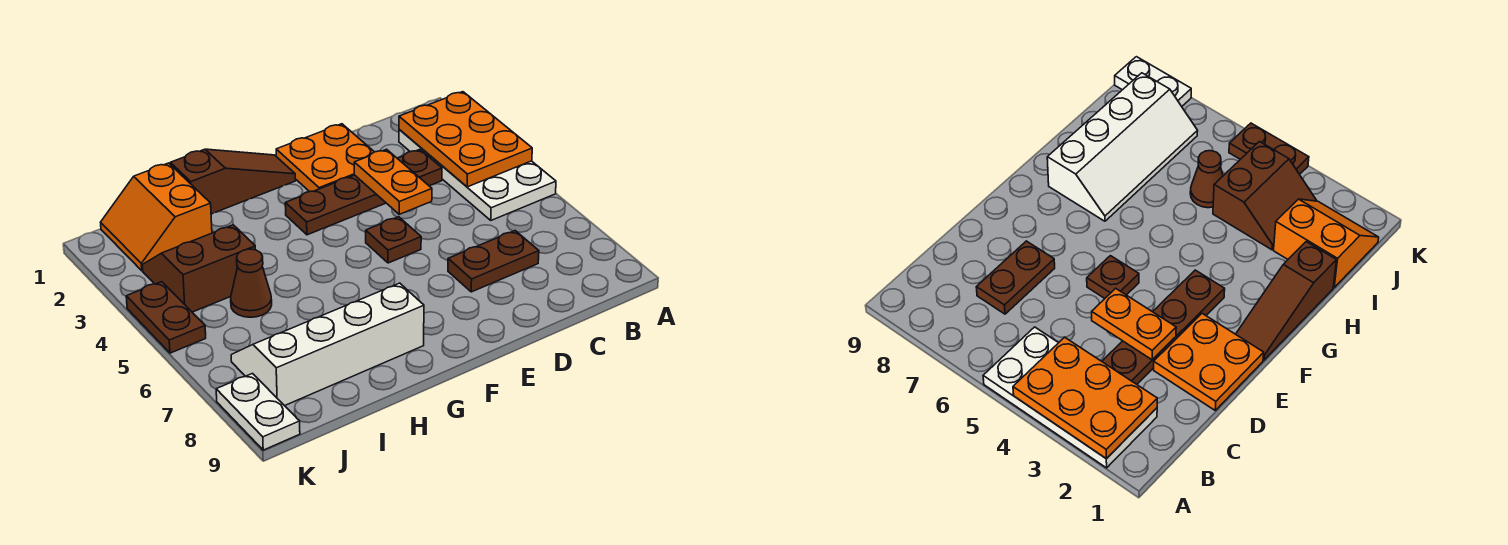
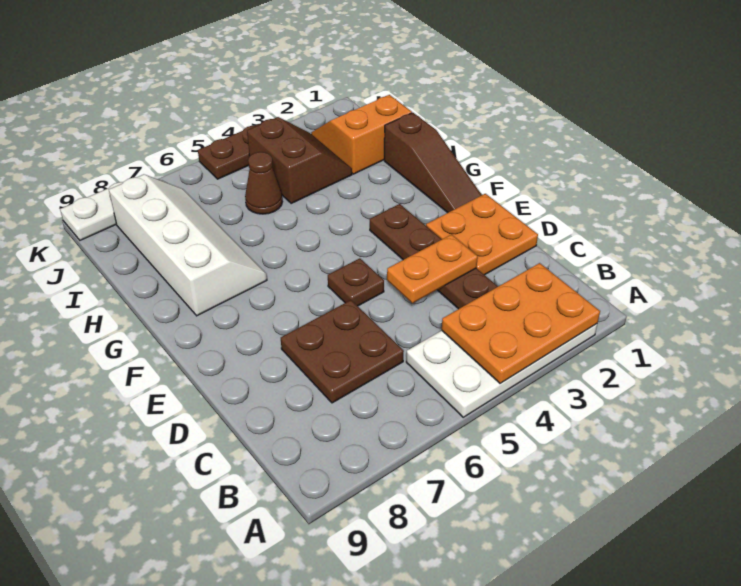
brown plate C7:D7 level 1 -> brown plate C6:D7 level 1

